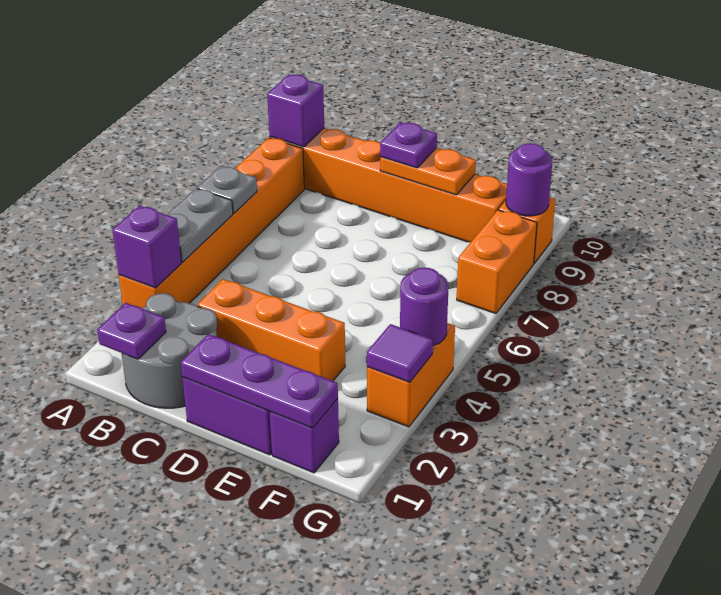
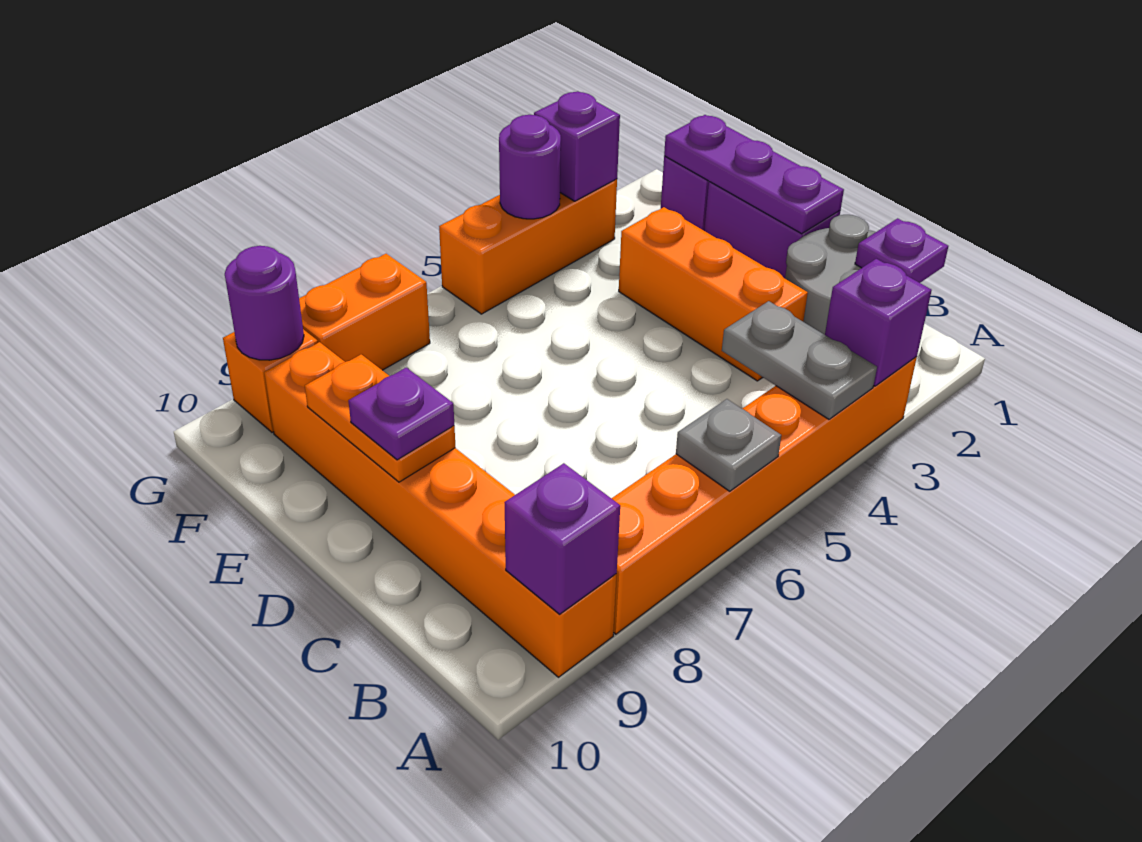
grey plate A4:A5 level 2 -> grey plate A4:B4 level 2
orange brick G3:G4 level 1 -> orange brick G3:G5 level 1
purple tile G3 level 2 -> purple brick G3 level 2

